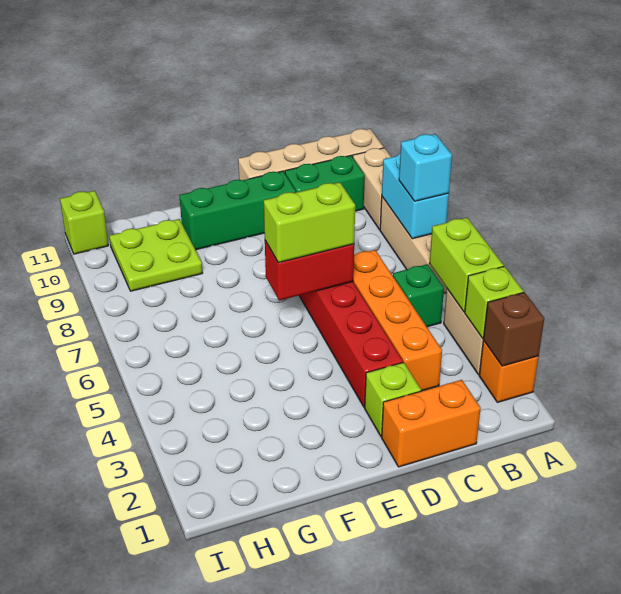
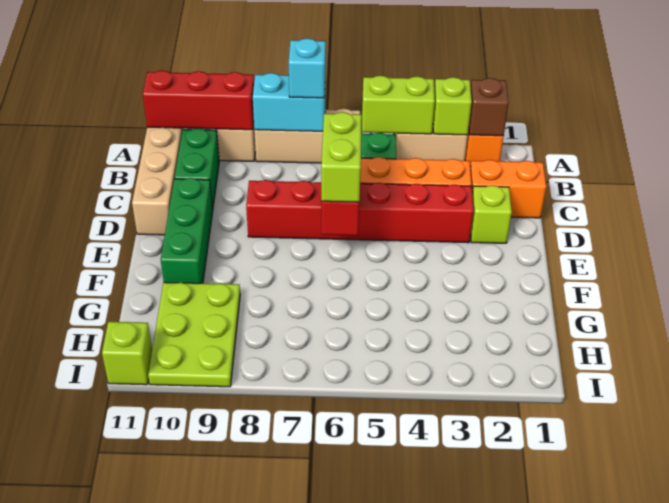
none -> red brick A9:A11 level 2
orange brick C1:D1 level 1 -> orange brick C1:C2 level 1
lime plate G9:H10 level 1 -> lime plate G9:I10 level 1

